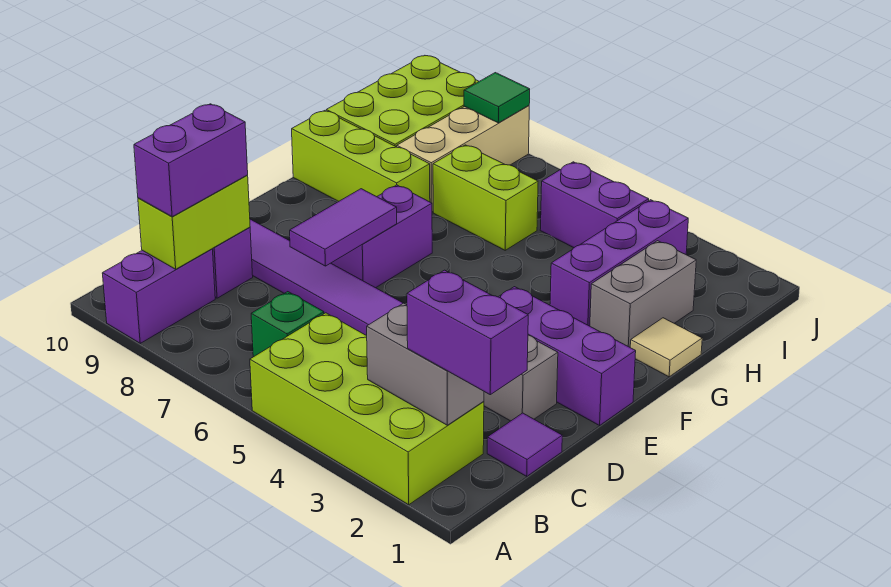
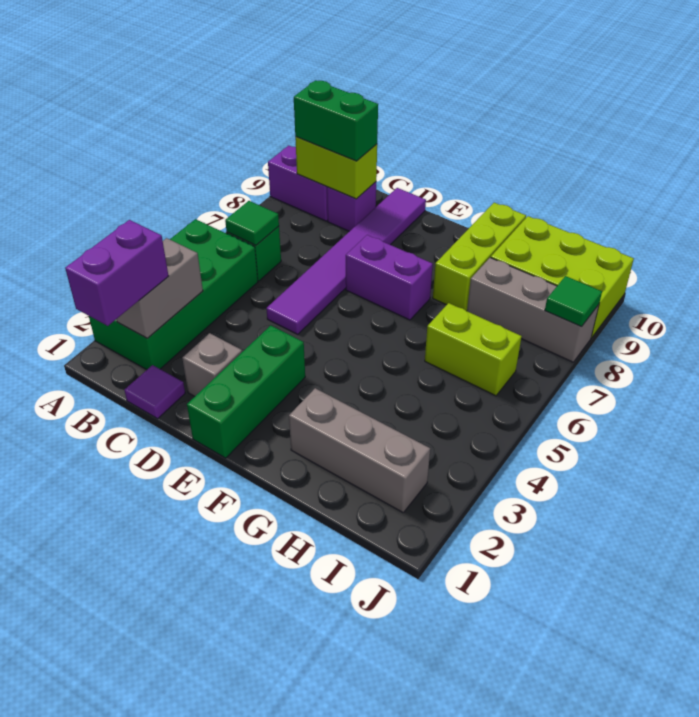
lime brick A2:B5 level 1 -> green brick A2:B5 level 1
none -> green tile B6 level 2
purple brick B9:C9 level 3 -> green brick B9:C9 level 3
purple tile D7:E7 level 2 -> none
purple brick E1:E3 level 1 -> green brick E1:E3 level 1
tan tile G1 level 1 -> none
grey brick G2:H2 level 1 -> grey brick G2:I2 level 1
purple brick G3:I3 level 1 -> none
lime brick H6:H7 level 1 -> lime brick H6:I6 level 1
tan brick H8:J8 level 1 -> grey brick H8:J8 level 1
purple brick I4:I5 level 1 -> none

